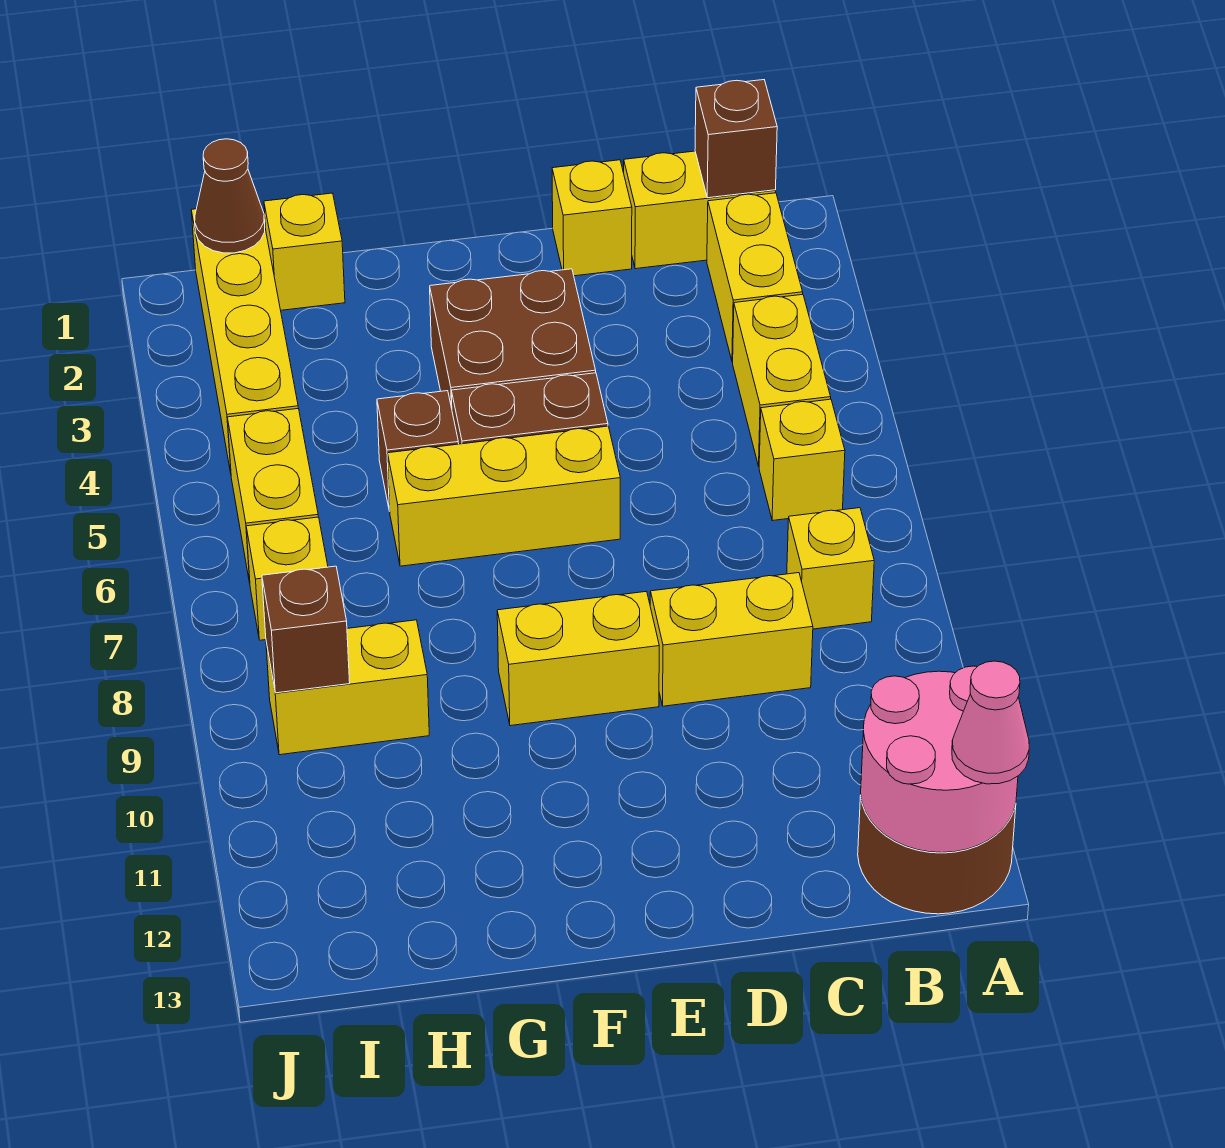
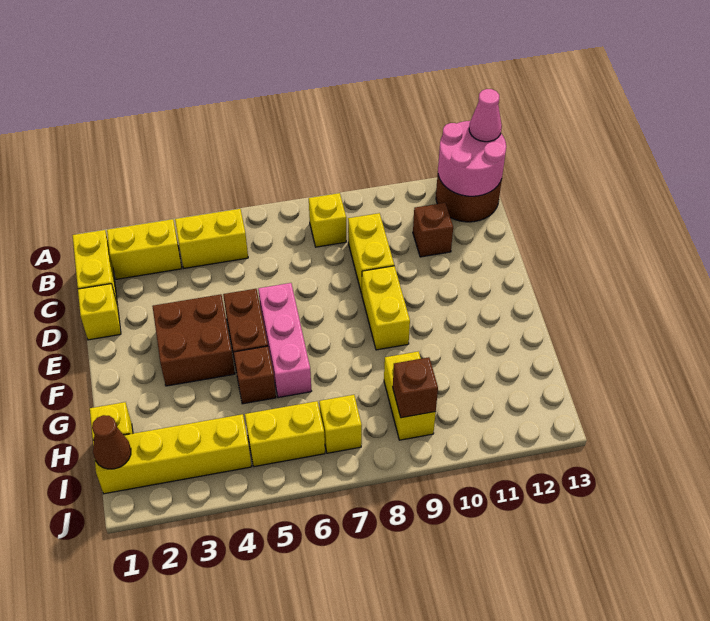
brown brick B1 level 2 -> brown brick C11 level 1
yellow brick B6 level 1 -> none
yellow brick E6:G6 level 1 -> pink brick E6:G6 level 1

